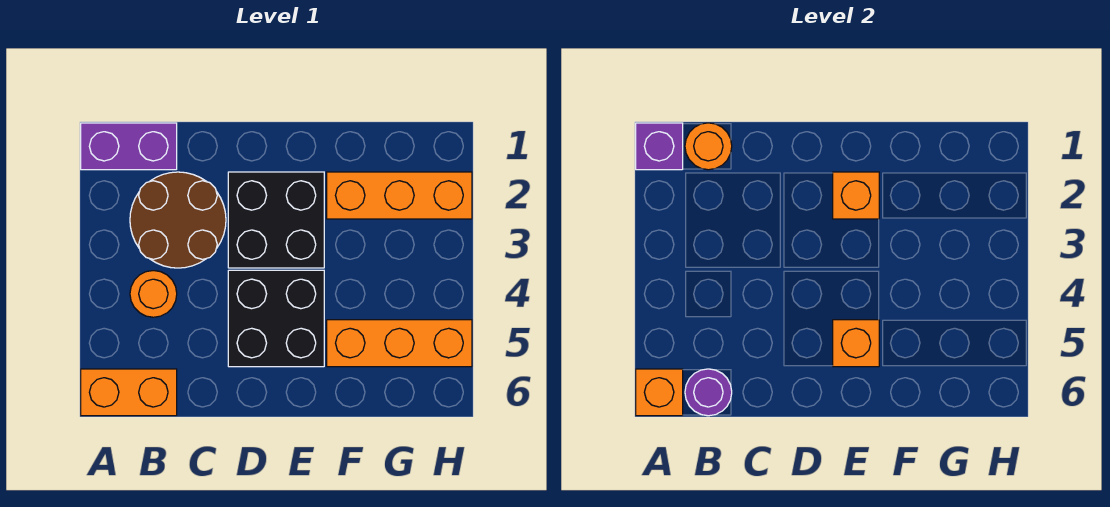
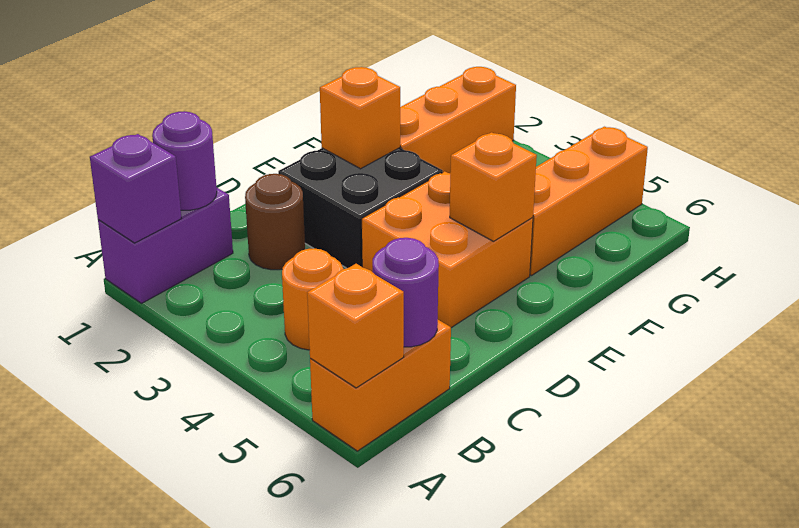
orange round brick B1 level 2 -> purple round brick B1 level 2
brown round brick B2:C3 level 1 -> brown round brick C2 level 1
black brick D4:E5 level 1 -> orange brick D4:E5 level 1

